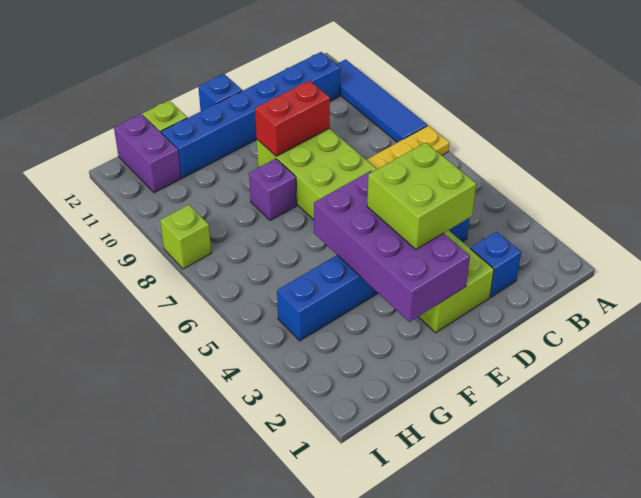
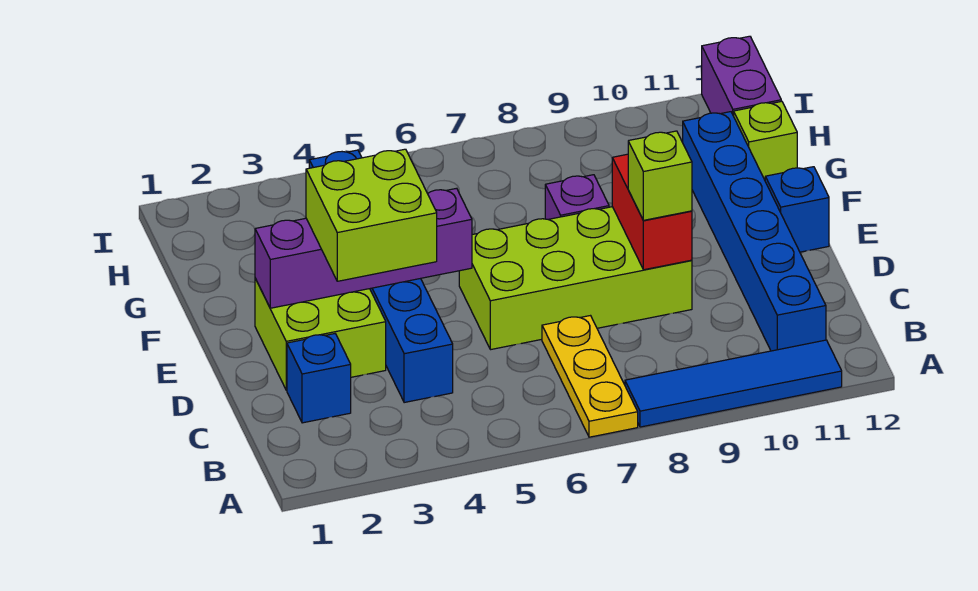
purple brick E2:F5 level 2 -> purple brick E2:E5 level 2
purple brick H11:H12 level 1 -> purple brick H12:I12 level 1
lime brick I8 level 1 -> lime brick D9 level 3

